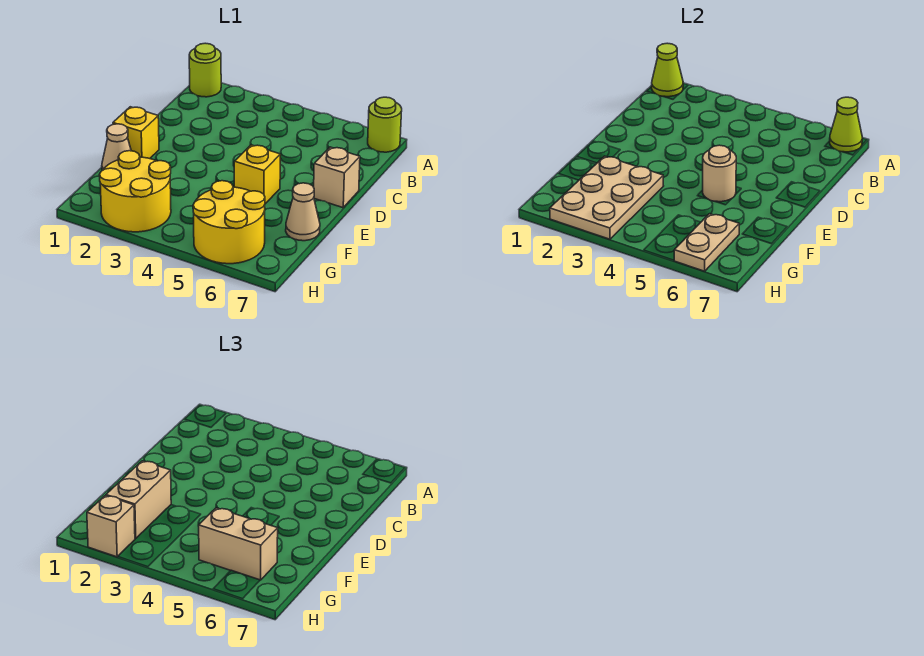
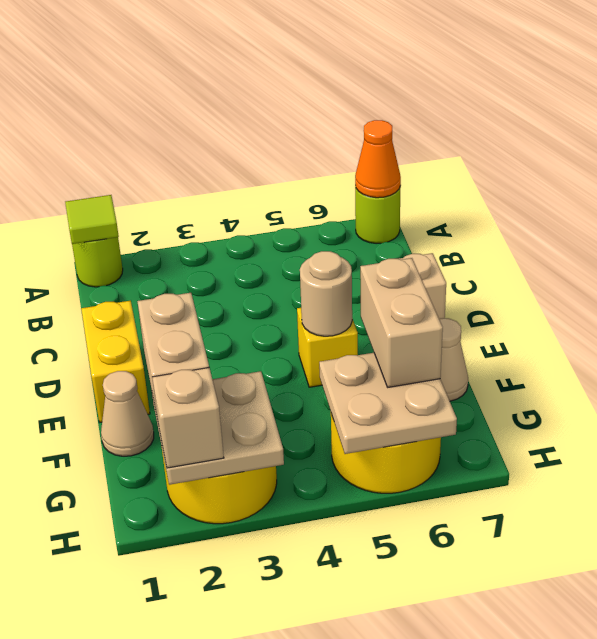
lime cone A1 level 2 -> lime tile A1 level 2
lime cone A7 level 2 -> orange cone A7 level 2
yellow brick E1 level 1 -> yellow brick D1:E1 level 1
tan plate F2:H3 level 2 -> tan plate G2:H3 level 2
tan brick G5:G6 level 3 -> tan brick F6:G6 level 3
tan plate G6:H6 level 2 -> tan plate G5:H6 level 2

